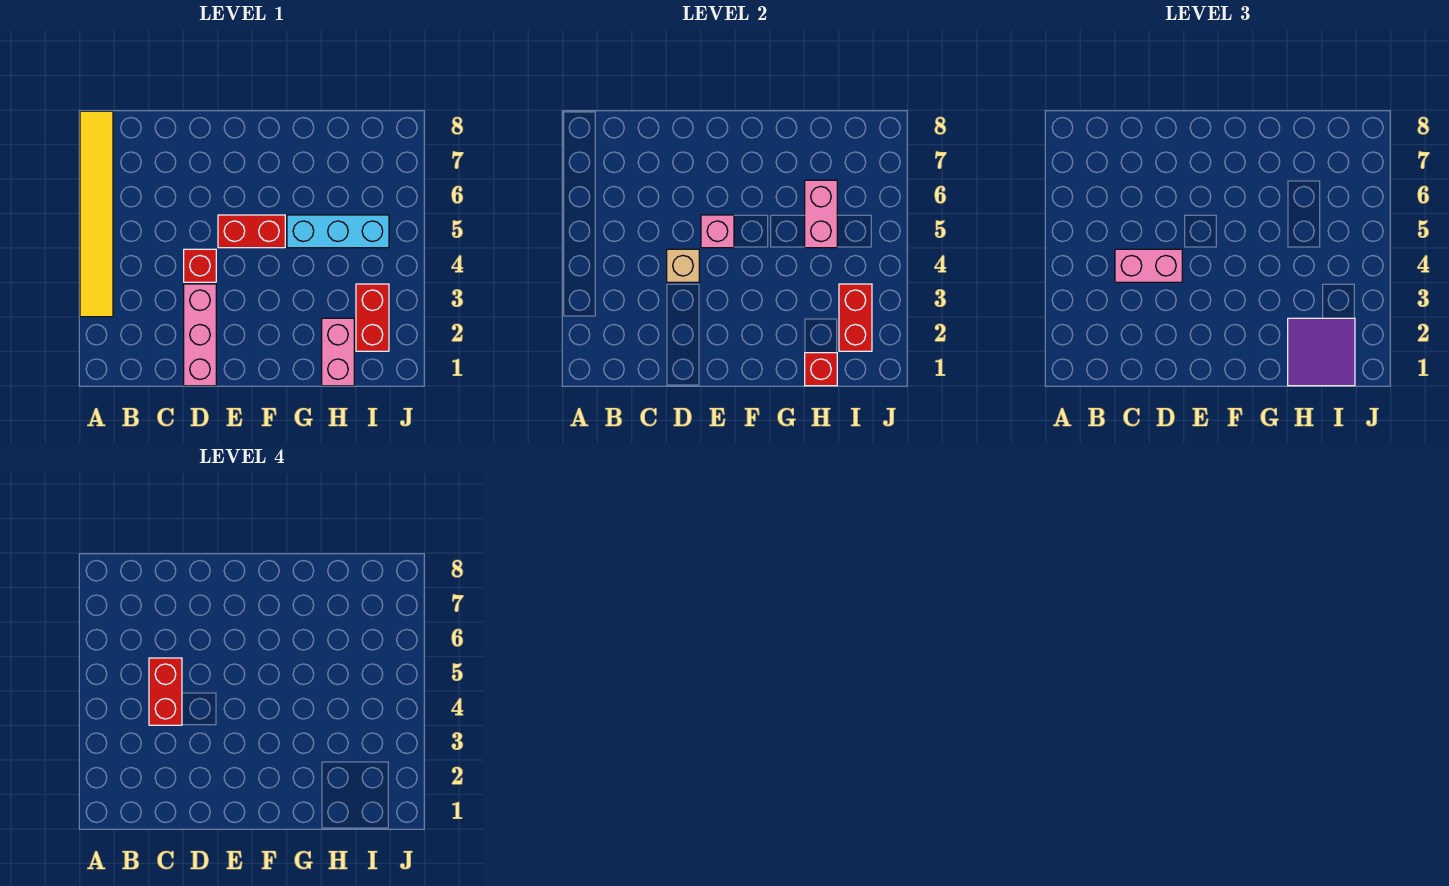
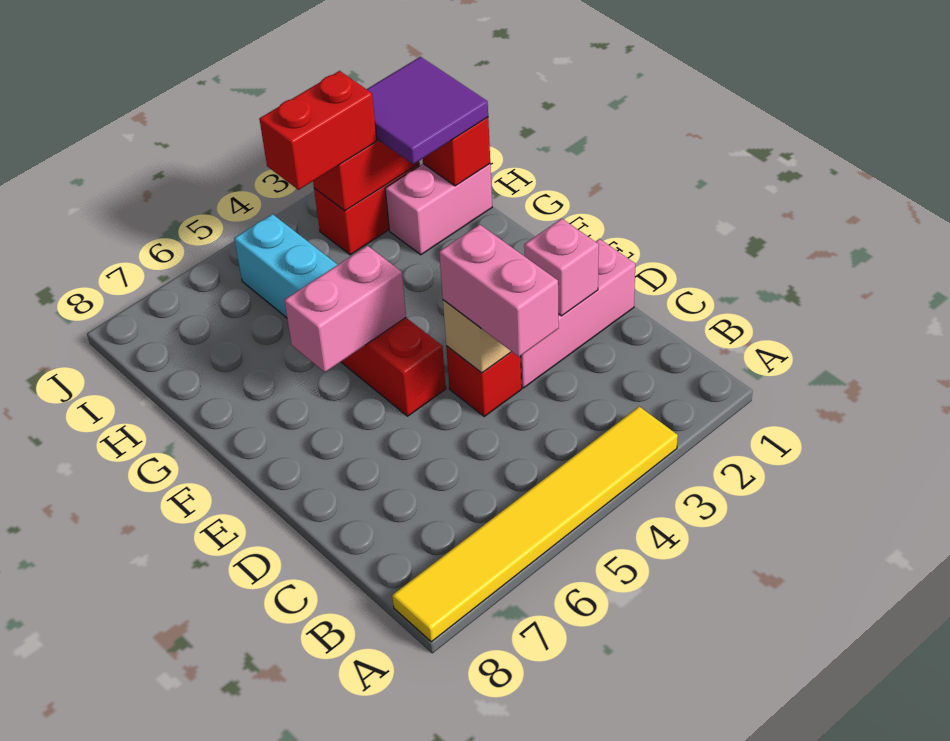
red brick C4:C5 level 4 -> red brick I3:I4 level 3
pink brick E5 level 2 -> pink brick D2 level 2
pink brick H5:H6 level 2 -> pink brick F5:F6 level 2

